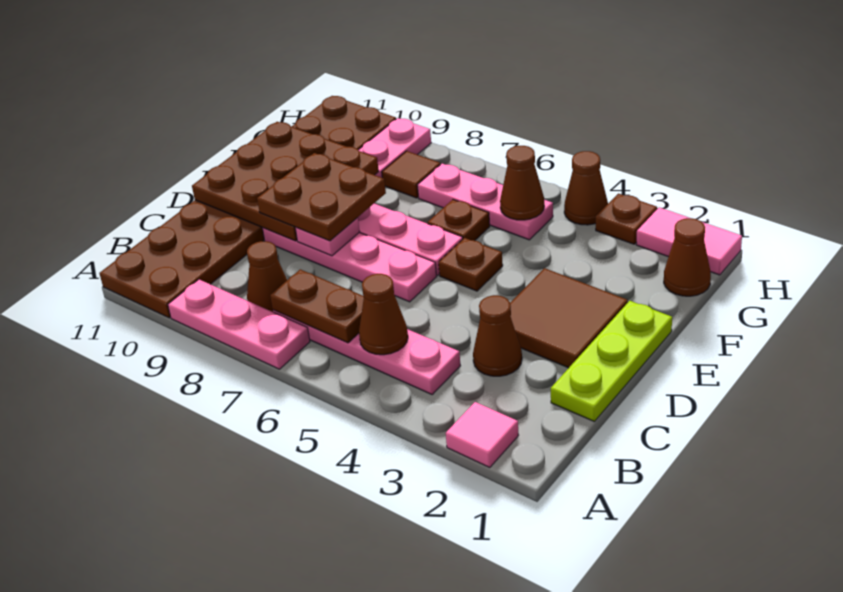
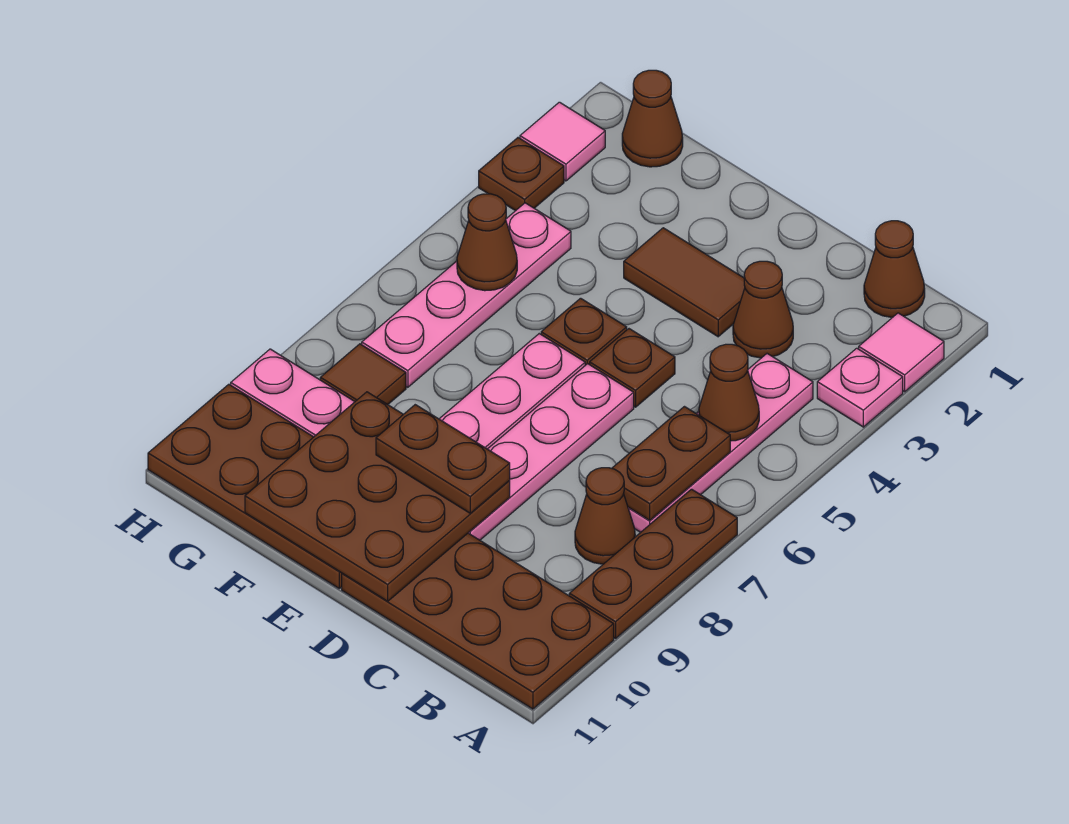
pink plate A7:A9 level 1 -> brown plate A7:A9 level 1
lime plate C1:E1 level 1 -> none
brown tile D2:E3 level 1 -> brown tile D3:E3 level 1
pink plate D8 level 2 -> pink plate A3 level 1
brown plate D8:E9 level 3 -> brown plate D9:E9 level 3
brown plate F6 level 1 -> brown plate D5 level 1
pink plate G5:G7 level 1 -> pink plate G4:G7 level 1
pink tile H1:H2 level 1 -> pink tile H2 level 1
brown cone H4 level 1 -> brown cone B1 level 1

